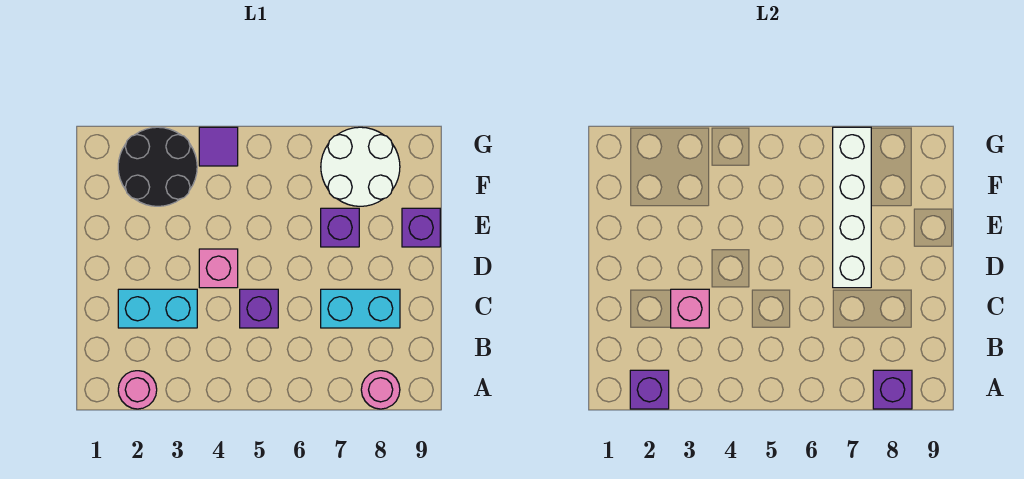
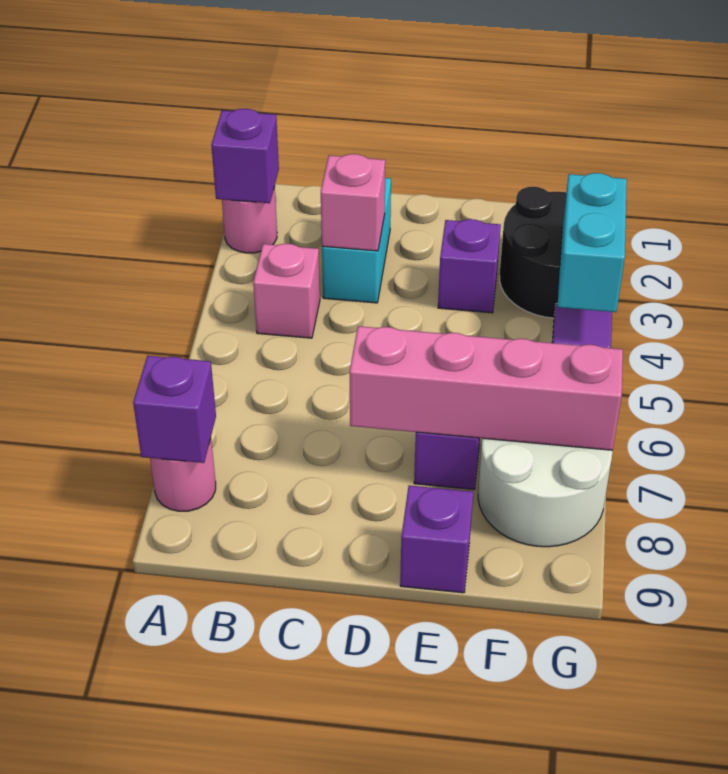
purple brick C5 level 1 -> purple brick E3 level 1
cyan brick C7:C8 level 1 -> cyan brick G3:G4 level 2
pink brick D4 level 1 -> pink brick B4 level 1
white brick D7:G7 level 2 -> pink brick D7:G7 level 2

